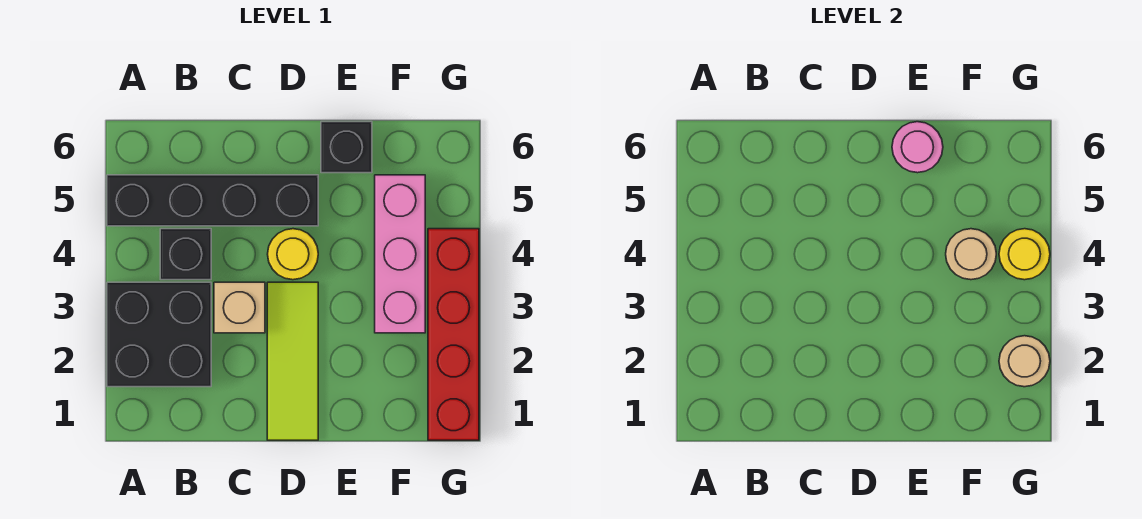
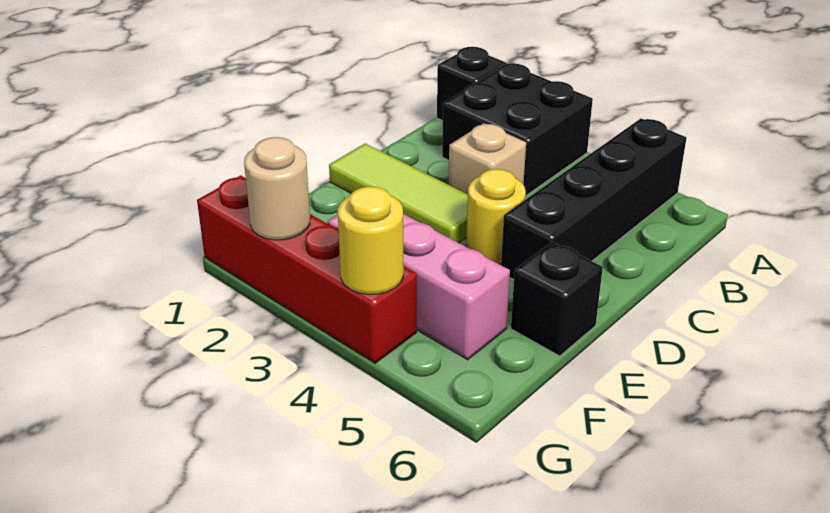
black brick B4 level 1 -> black brick A1 level 1
pink round brick E6 level 2 -> none
tan round brick F4 level 2 -> none

